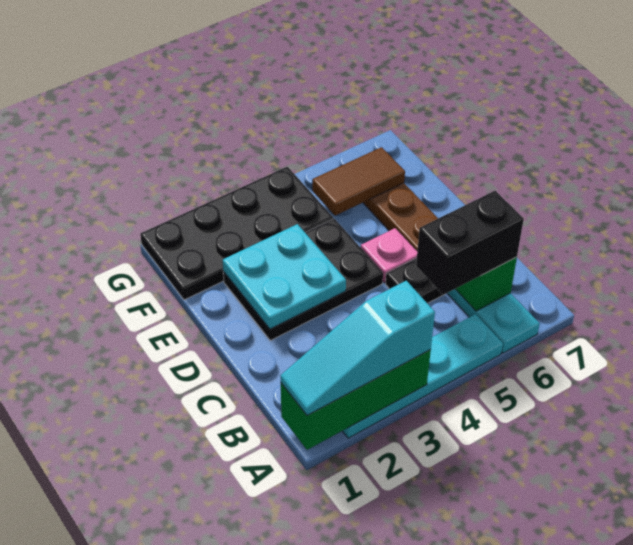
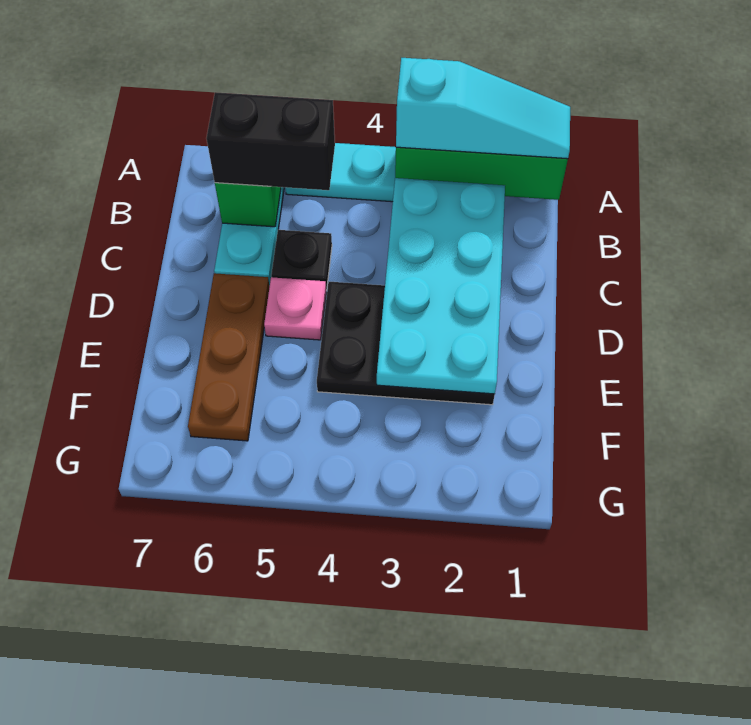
cyan plate D2:E3 level 2 -> cyan plate B2:E3 level 2
black plate F1:G4 level 1 -> none
brown tile F5:F6 level 2 -> none

